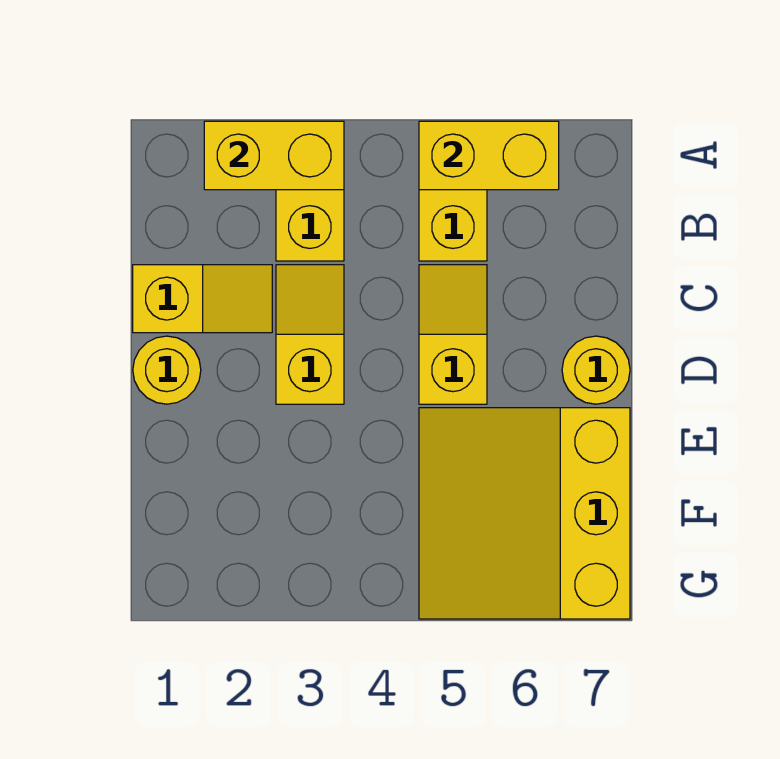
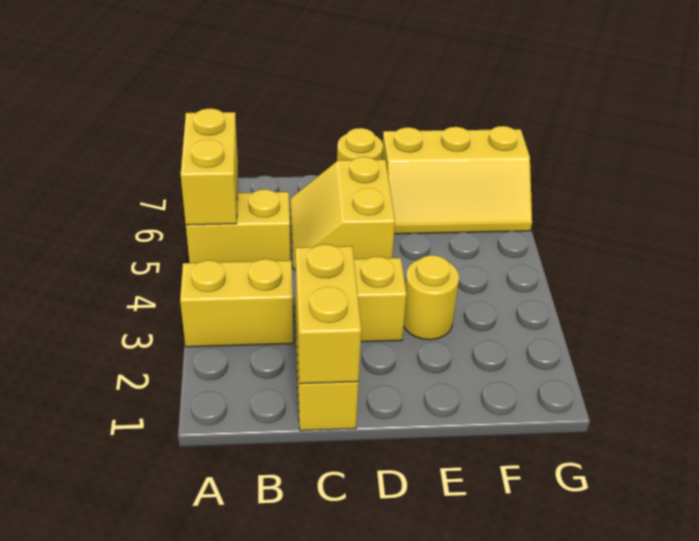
yellow brick A2:A3 level 2 -> yellow brick C1:C2 level 2
yellow slope C5:D5 level 1 top D -> yellow slope C5:D6 level 1 top D
yellow round brick D1 level 1 -> yellow round brick E3 level 1
yellow slope E5:G7 level 1 top 7 -> yellow slope E6:G7 level 1 top 7

